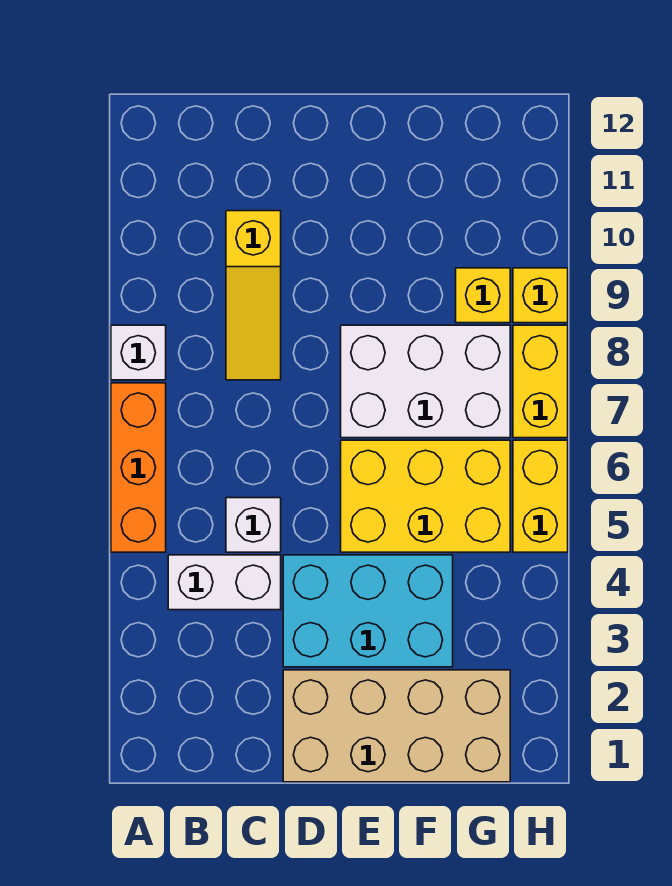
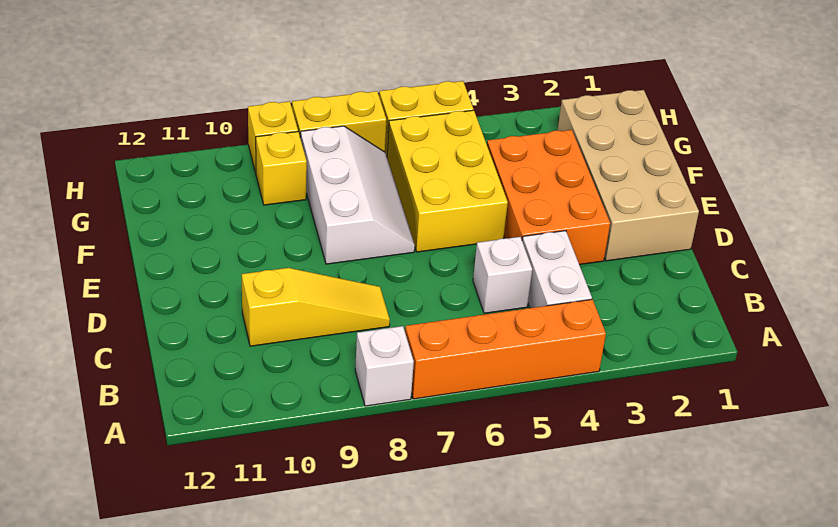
orange brick A5:A7 level 1 -> orange brick A4:A7 level 1
cyan brick D3:F4 level 1 -> orange brick D3:F4 level 1
white brick E7:G8 level 1 -> white slope E7:G8 level 1 top 8

